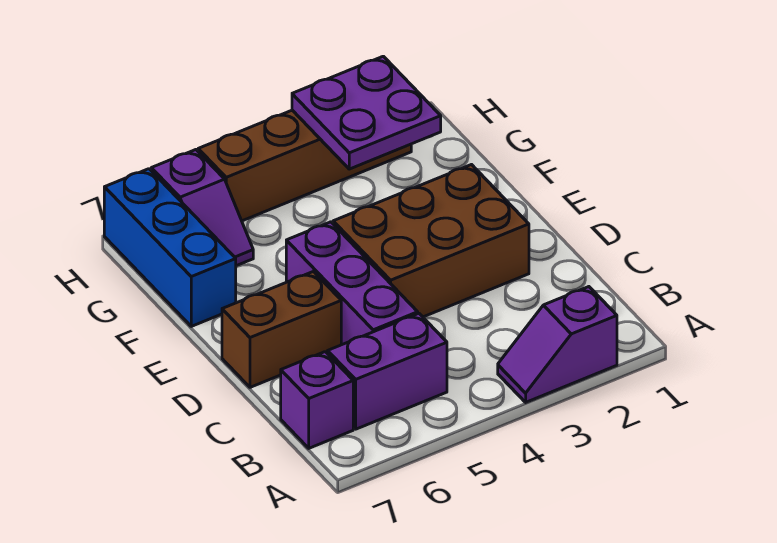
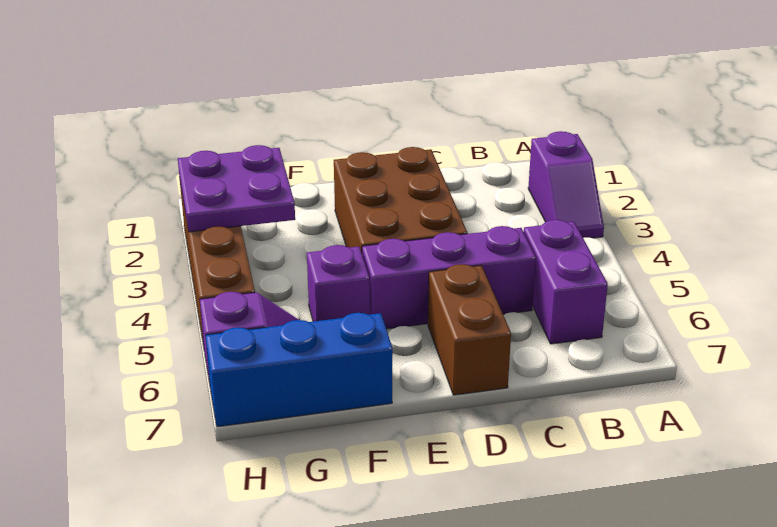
purple brick B7 level 1 -> purple brick F5 level 1

